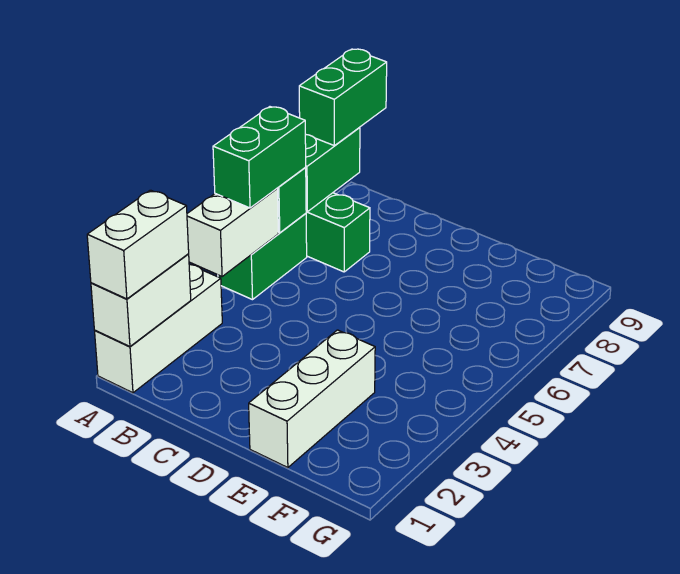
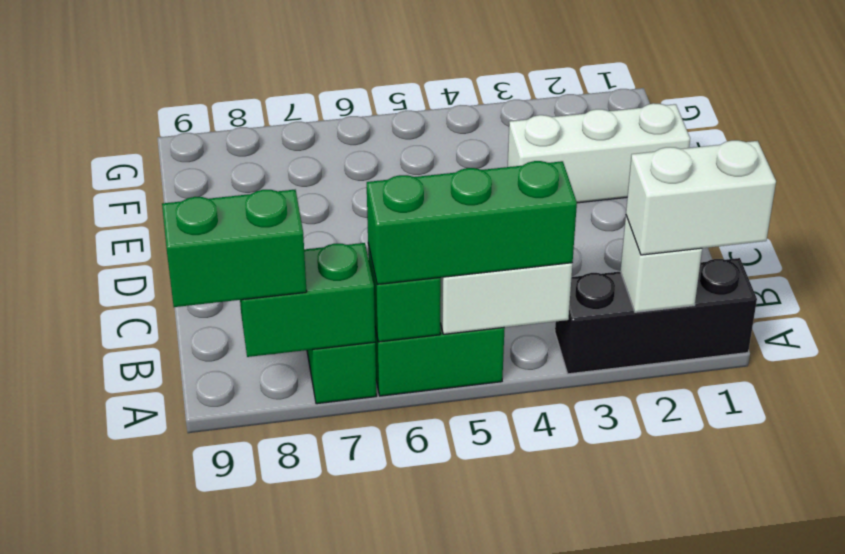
white brick A1:A3 level 1 -> black brick A1:A3 level 1
white brick A1:A2 level 2 -> white brick A2 level 2
green brick A5:A6 level 3 -> green brick A4:A6 level 3

